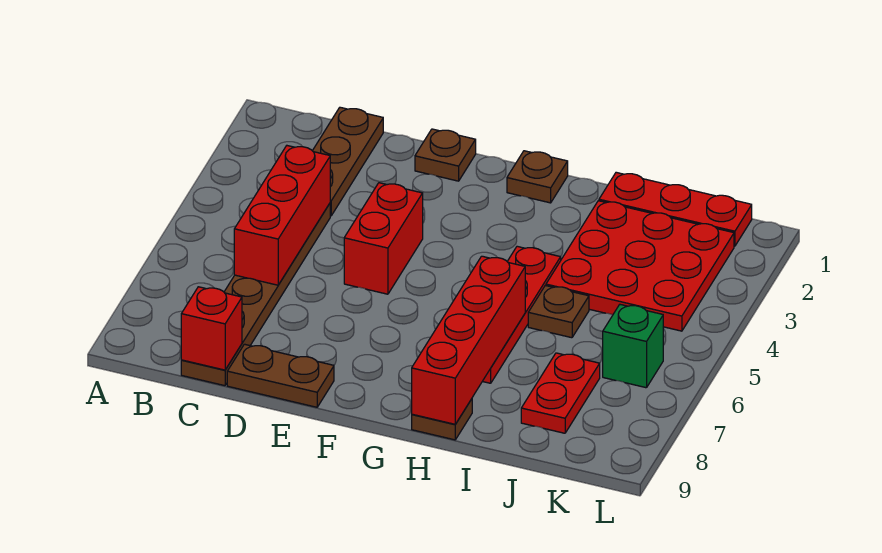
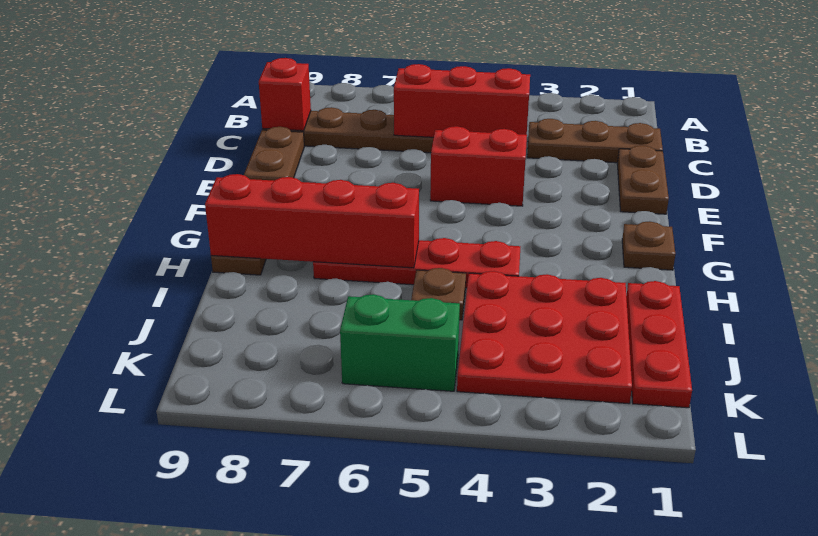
brown plate E1 level 1 -> brown plate D1:E1 level 1
red plate J7:J8 level 1 -> none
green brick K6 level 1 -> green brick K5:K6 level 1

